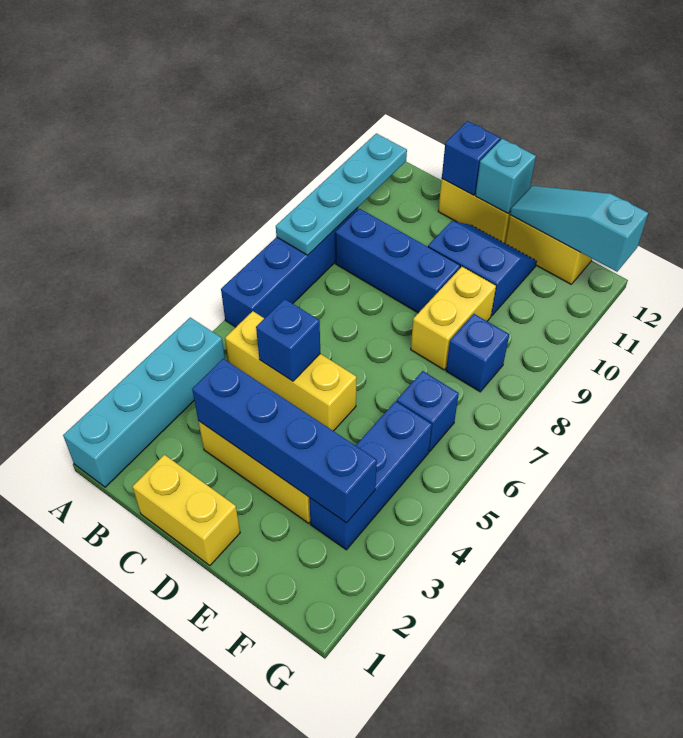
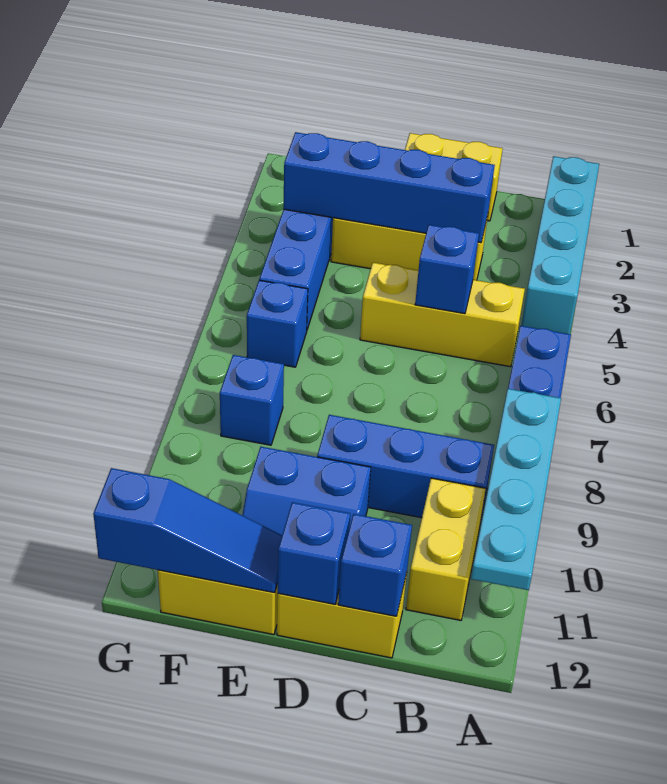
cyan brick D12 level 2 -> blue brick D12 level 2
yellow brick E8:E9 level 1 -> yellow brick B10:B11 level 1
cyan slope E12:G12 level 2 top G -> blue slope E12:G12 level 2 top G

